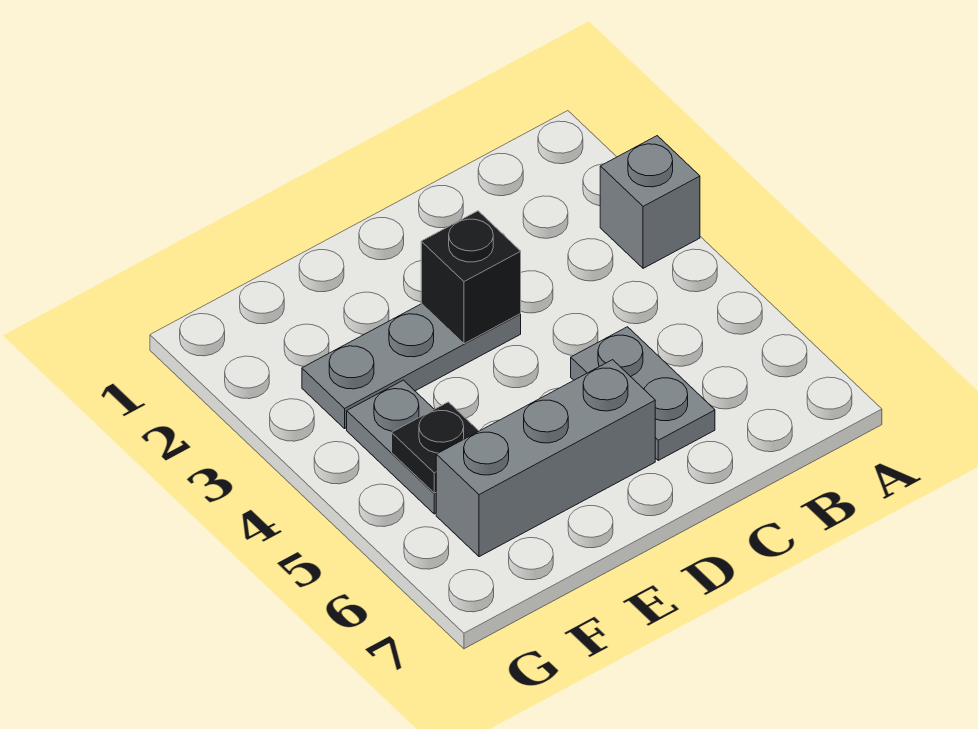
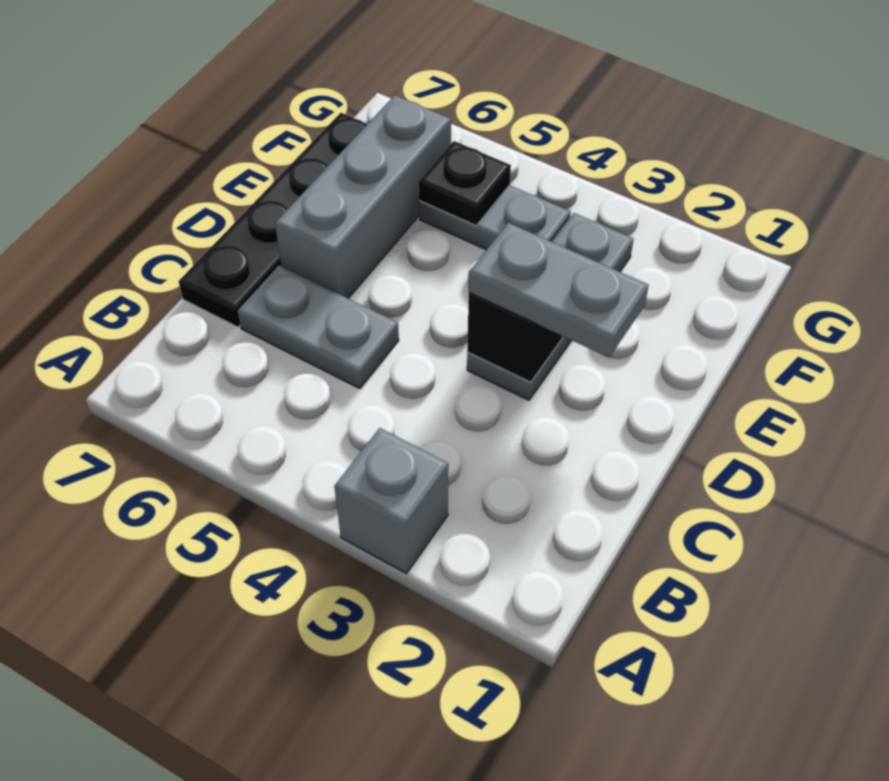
none -> black plate C7:F7 level 1
none -> grey plate D2:D3 level 3

